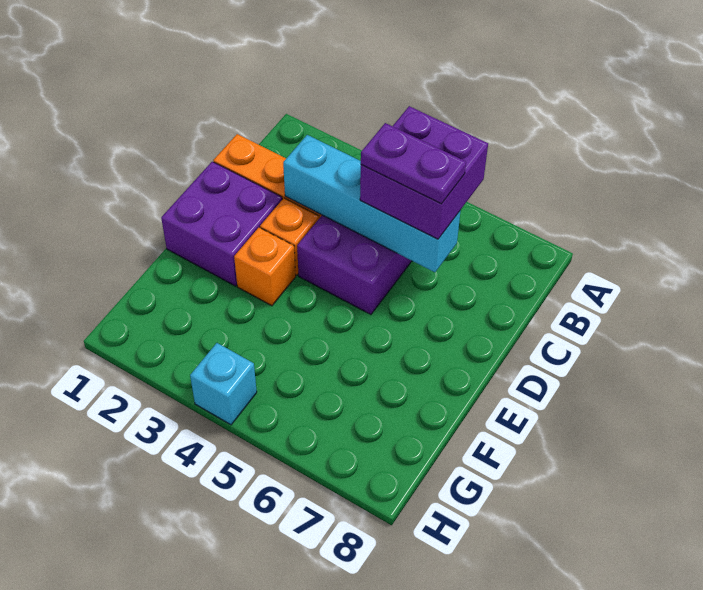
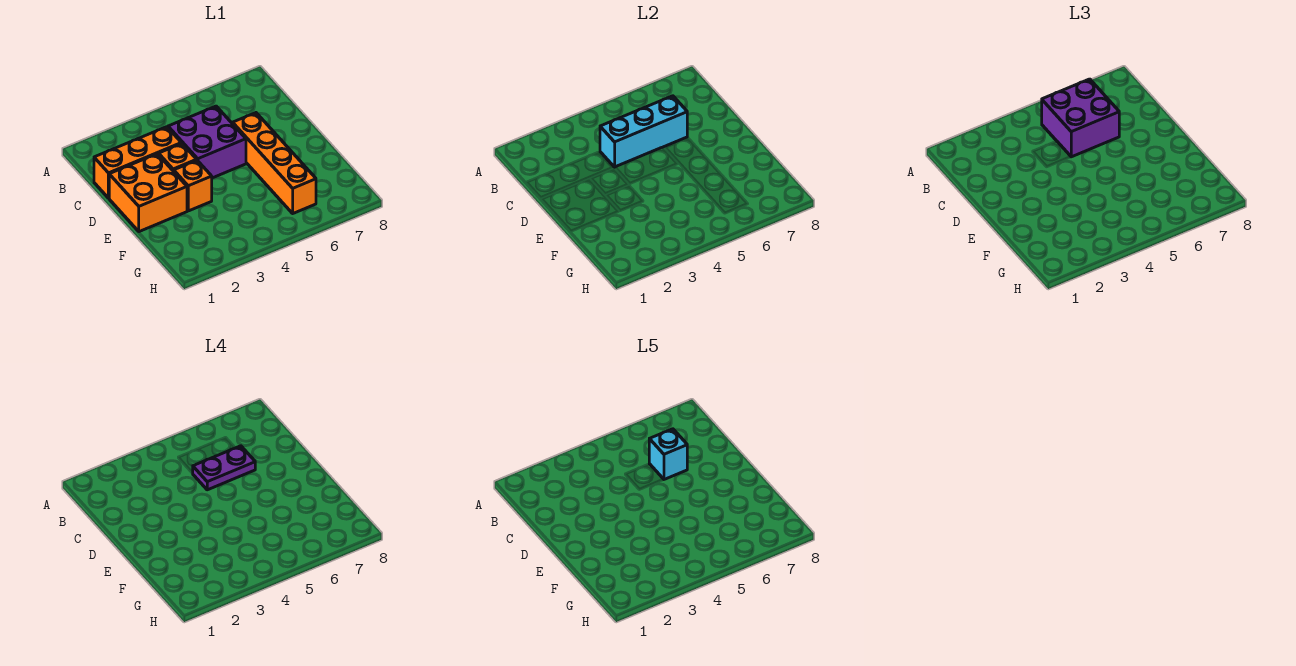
cyan brick C3:C6 level 2 -> cyan brick C4:C6 level 2
purple brick D1:E2 level 1 -> orange brick D1:E2 level 1
none -> orange brick D6:G6 level 1
cyan brick H4 level 1 -> cyan brick C6 level 5

